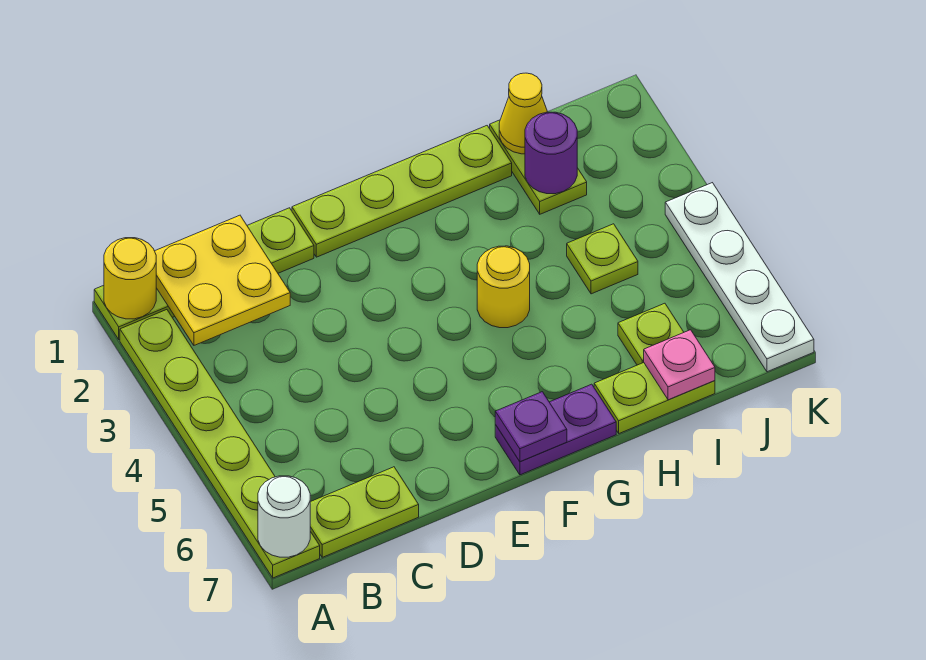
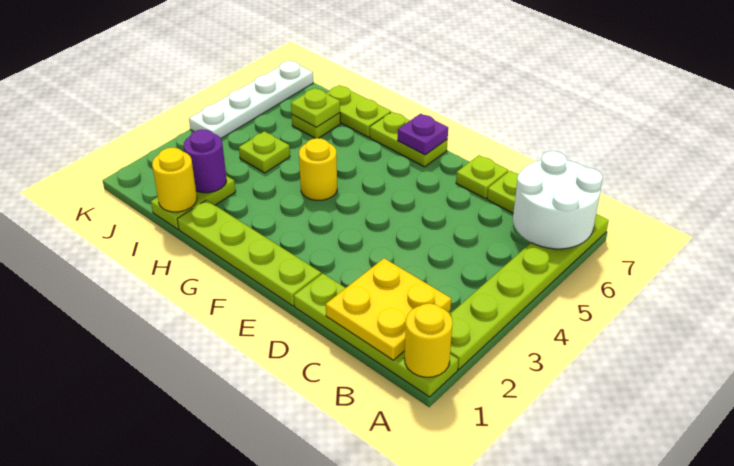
white round brick A7 level 2 -> white round brick A6:B7 level 2
none -> lime plate D7 level 1
purple plate F7:G7 level 1 -> lime plate F7:G7 level 1
yellow cone I1 level 2 -> yellow round brick I1 level 2
none -> lime plate I6 level 2
pink plate I7 level 2 -> none

